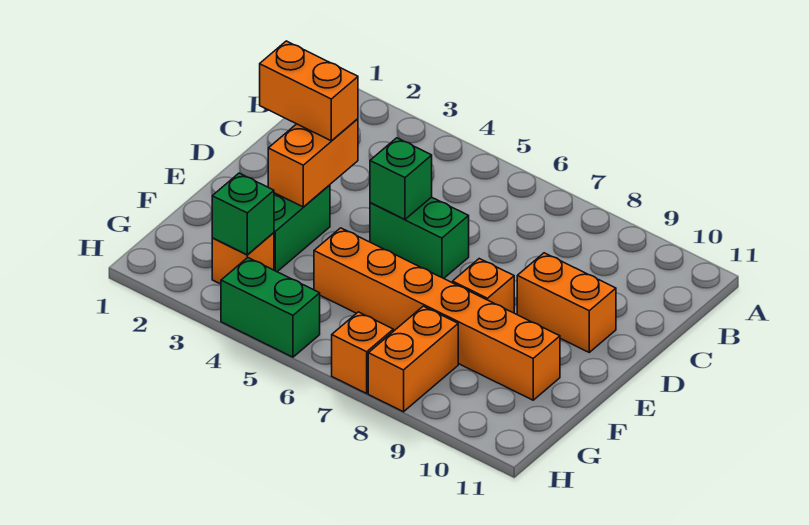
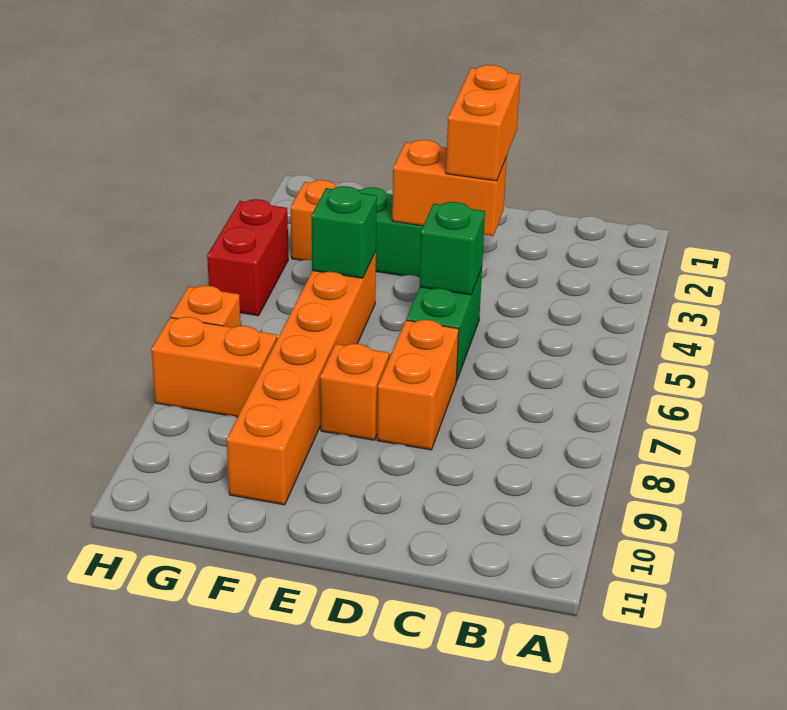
orange brick D9:D10 level 1 -> orange brick D7:D8 level 1
green brick G3 level 2 -> green brick F5 level 2
green brick H4:H5 level 1 -> red brick H4:H5 level 1

